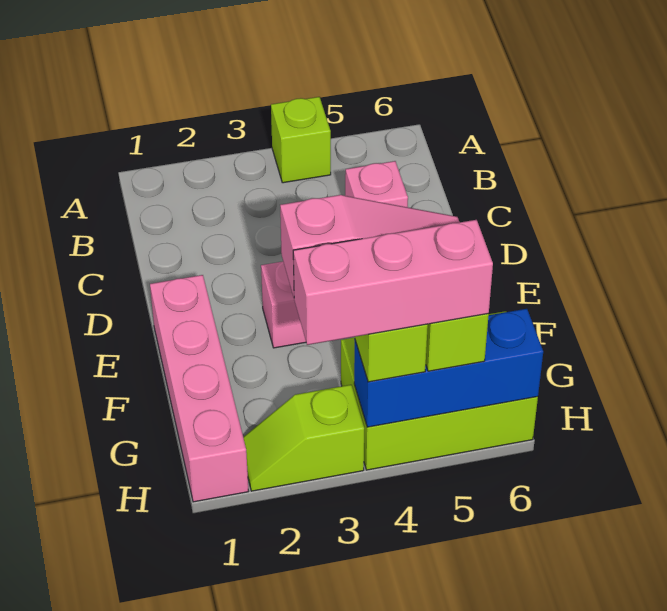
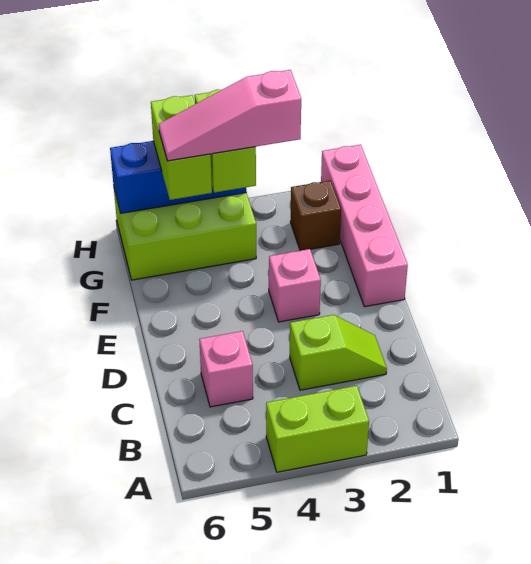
lime brick A4 level 1 -> lime brick A3:A4 level 1
none -> brown brick G2 level 1
lime slope H2:H3 level 1 top 3 -> lime slope C2:C3 level 1 top 3
pink brick H3:H5 level 4 -> none

